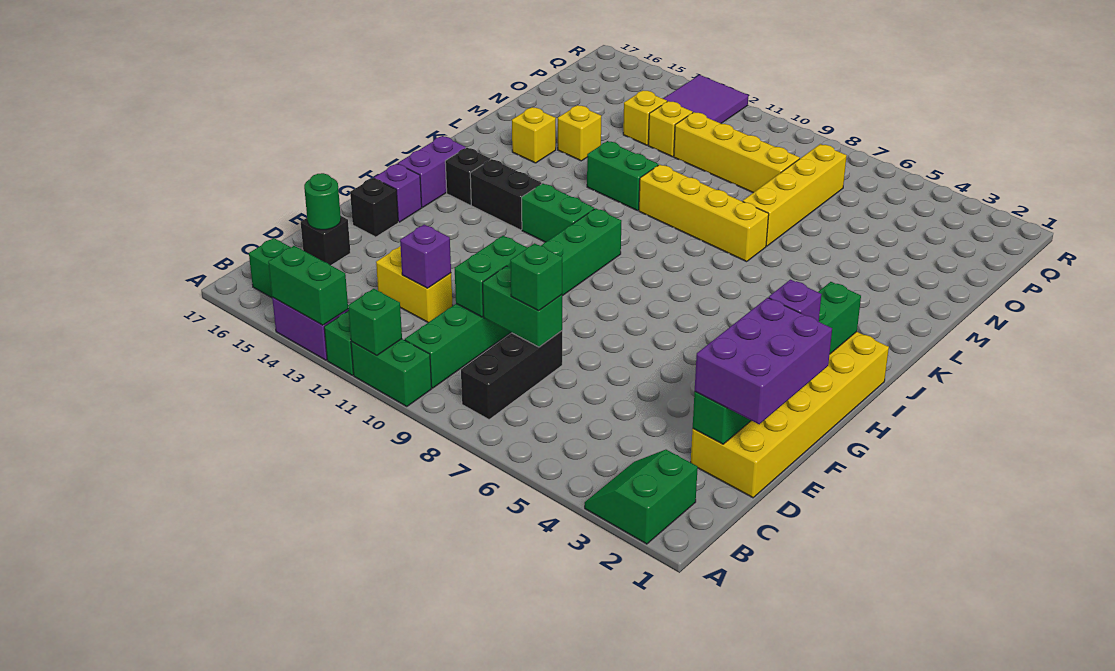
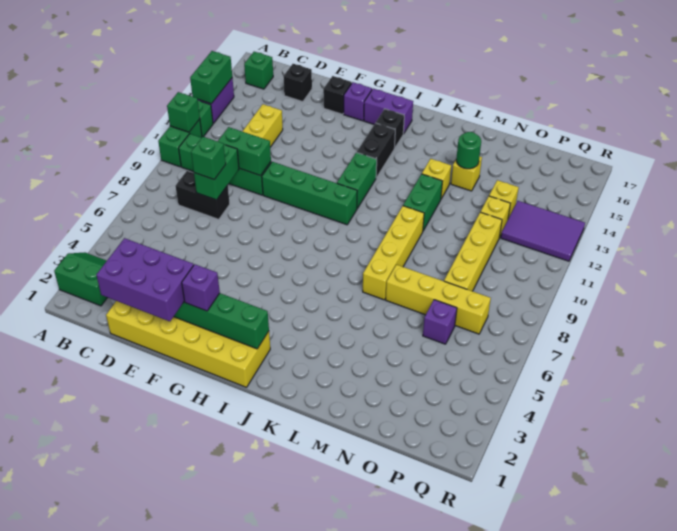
black brick B8:D8 level 1 -> black brick C8:D8 level 1
purple brick D12 level 2 -> purple brick O6 level 1
green round brick D16 level 2 -> green round brick M14 level 2
yellow brick L15 level 1 -> yellow brick L13 level 1

